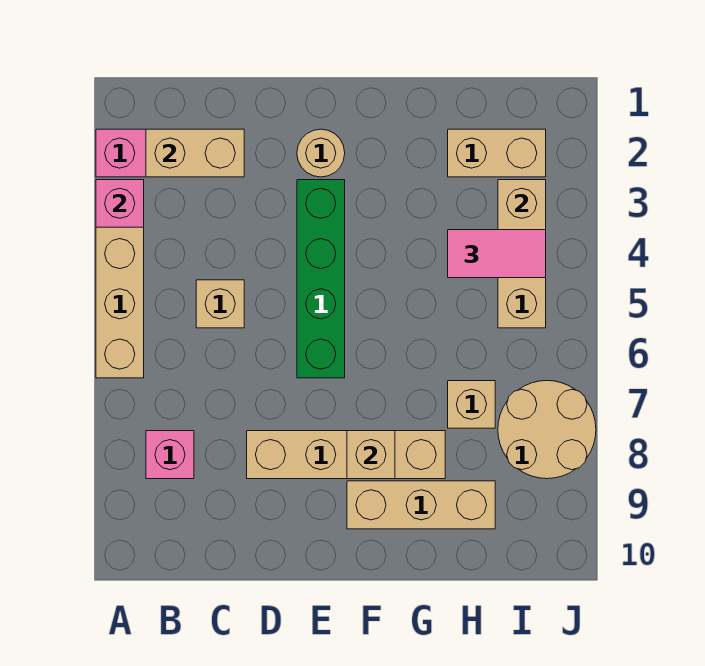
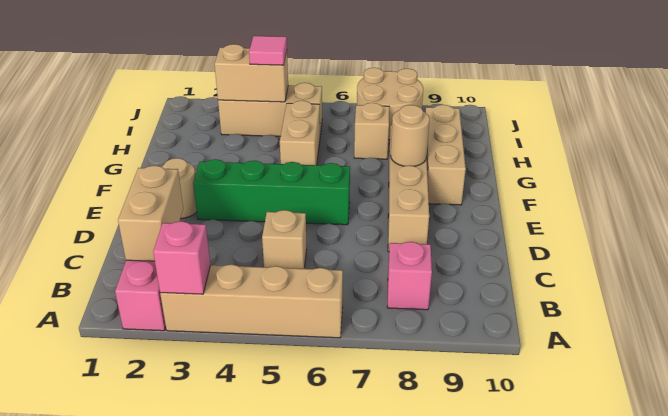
tan brick F8 level 2 -> tan round brick F8 level 2
tan brick H2:I2 level 1 -> tan brick G5:H5 level 1
pink tile H4:I4 level 3 -> pink tile I4 level 3

